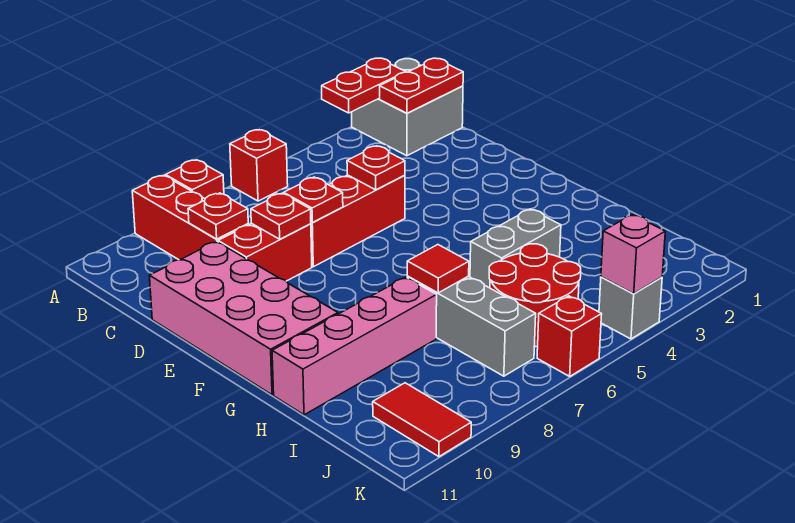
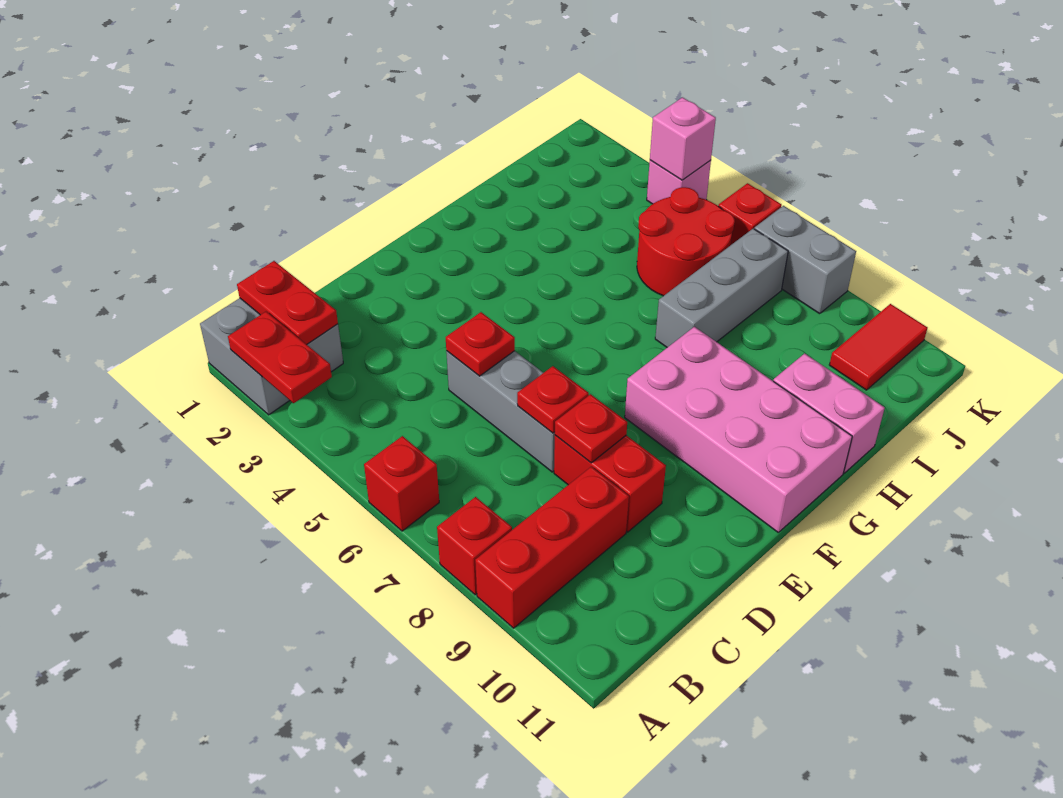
red plate C9 level 2 -> none
red brick D5:D7 level 1 -> grey brick D5:D7 level 1
pink brick D10:G11 level 1 -> pink brick F8:G11 level 1
grey brick H4:H5 level 1 -> grey brick K7:K8 level 1
red tile H7 level 2 -> none
pink brick H8:H11 level 1 -> pink brick H10:H11 level 1
grey brick K4 level 1 -> pink brick K4 level 1

